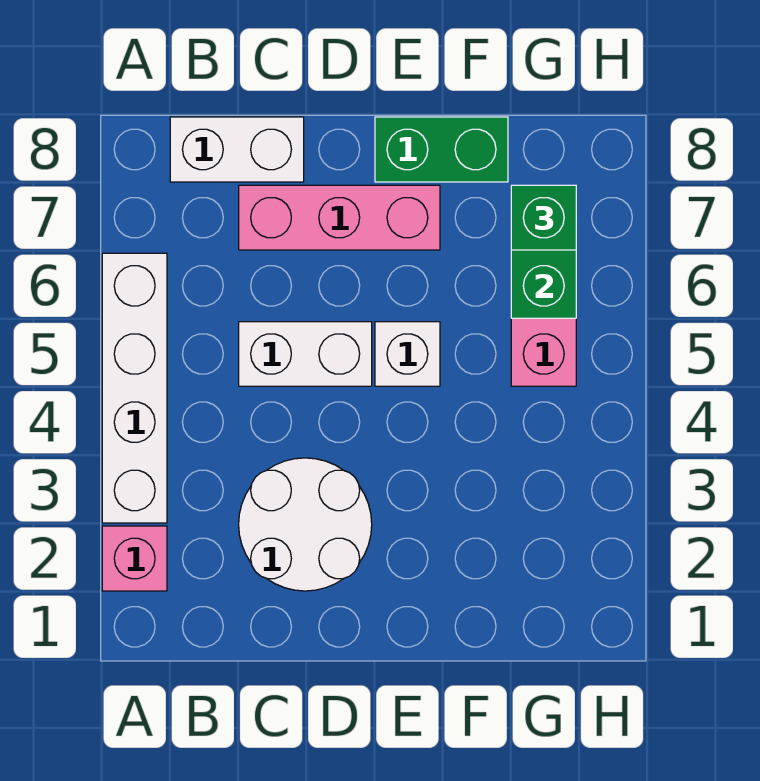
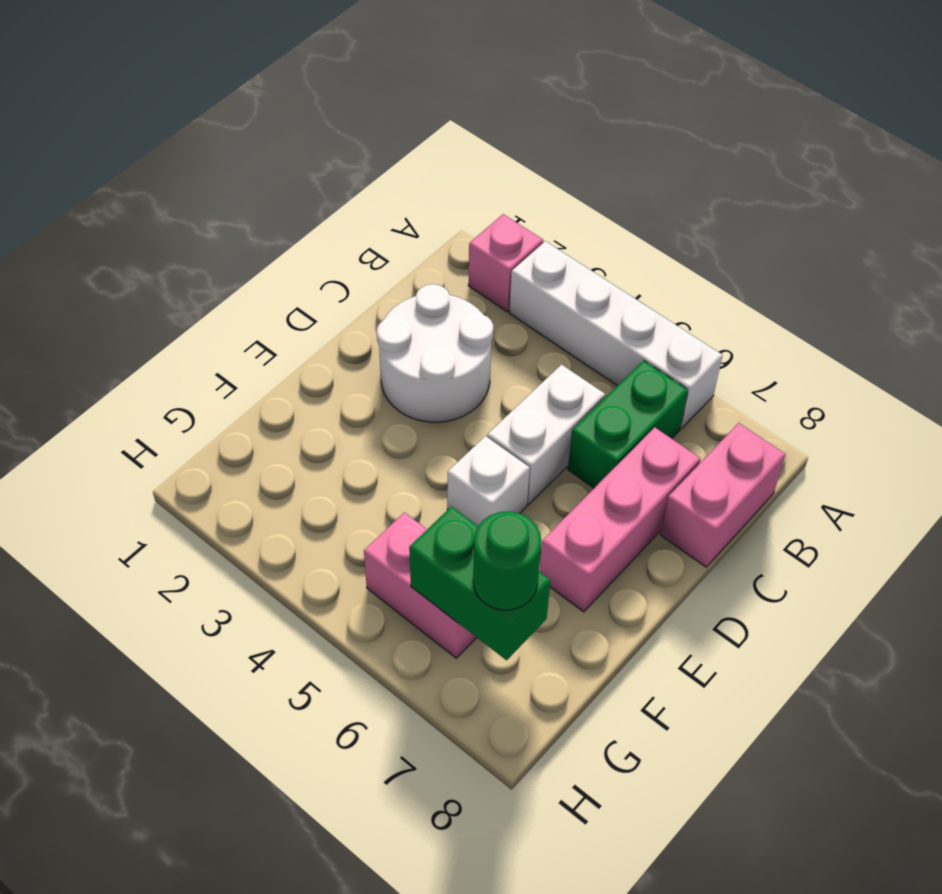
white brick B8:C8 level 1 -> pink brick B8:C8 level 1
green brick E8:F8 level 1 -> green brick B6:C6 level 1
green brick G7 level 3 -> green round brick G7 level 3

